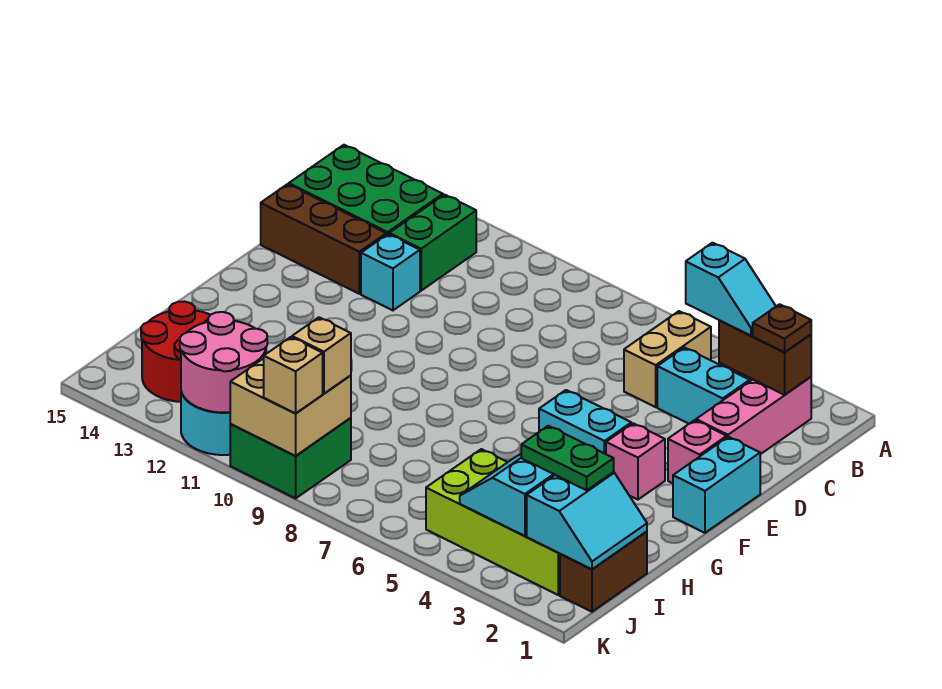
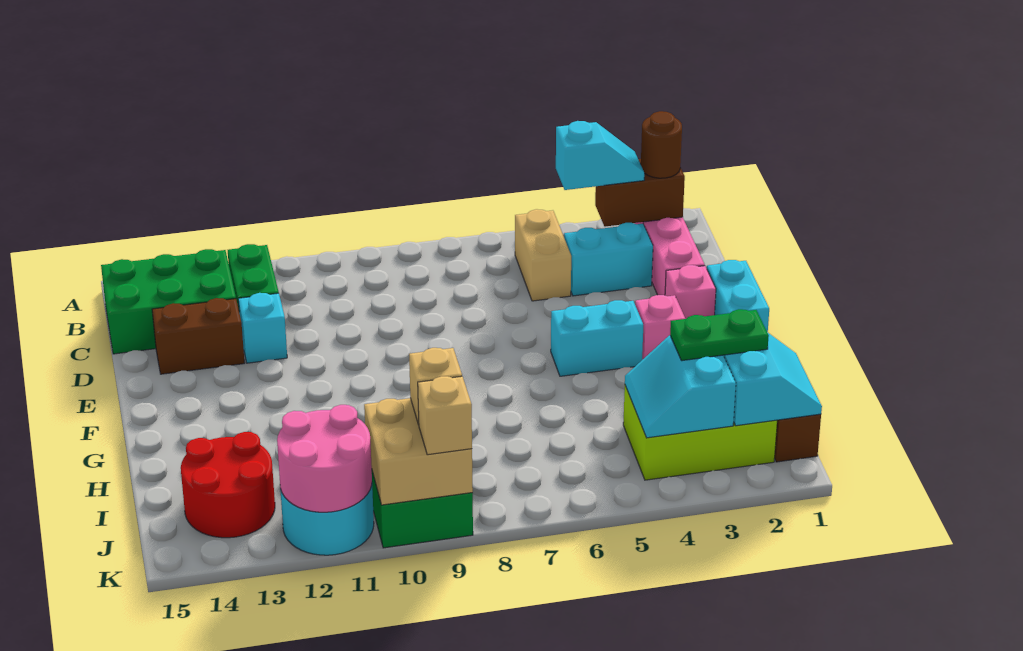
brown plate B2 level 3 -> brown round brick B2 level 3
brown brick D13:D15 level 1 -> brown brick D13:D14 level 1
lime brick I2:J5 level 1 -> lime brick I2:J4 level 1

